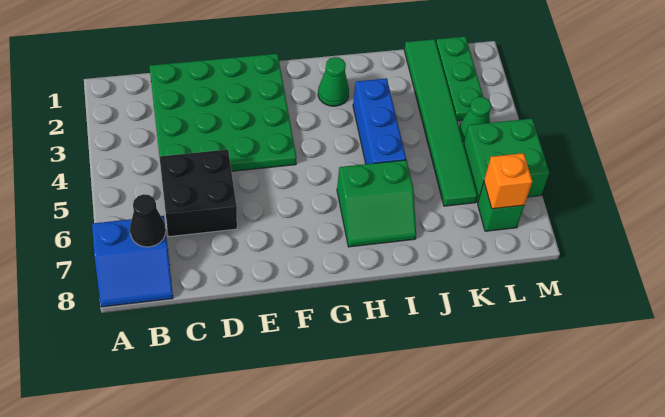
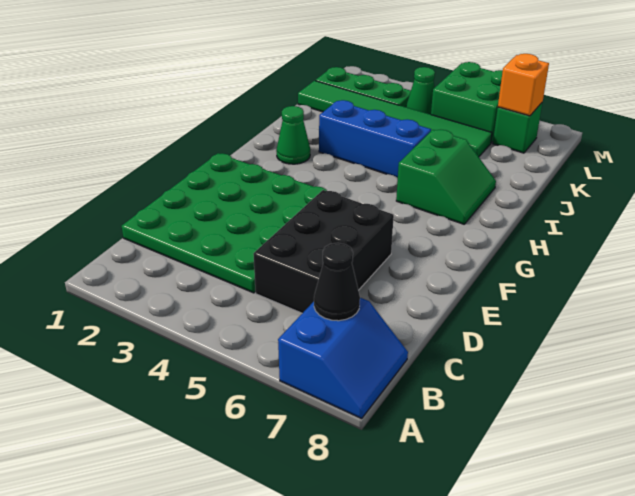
black brick C5:D6 level 1 -> black brick C5:E6 level 1

